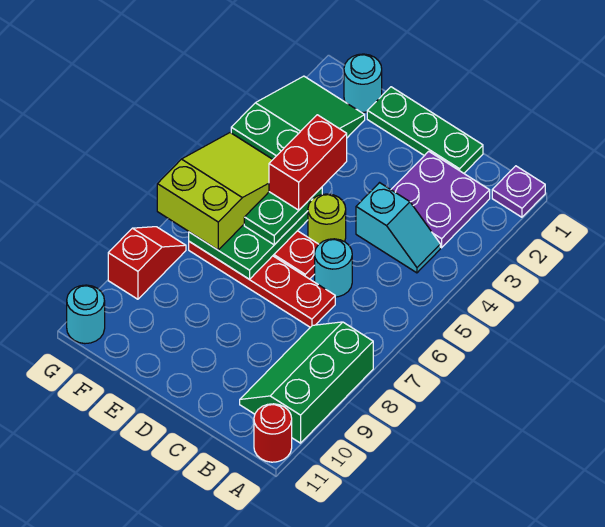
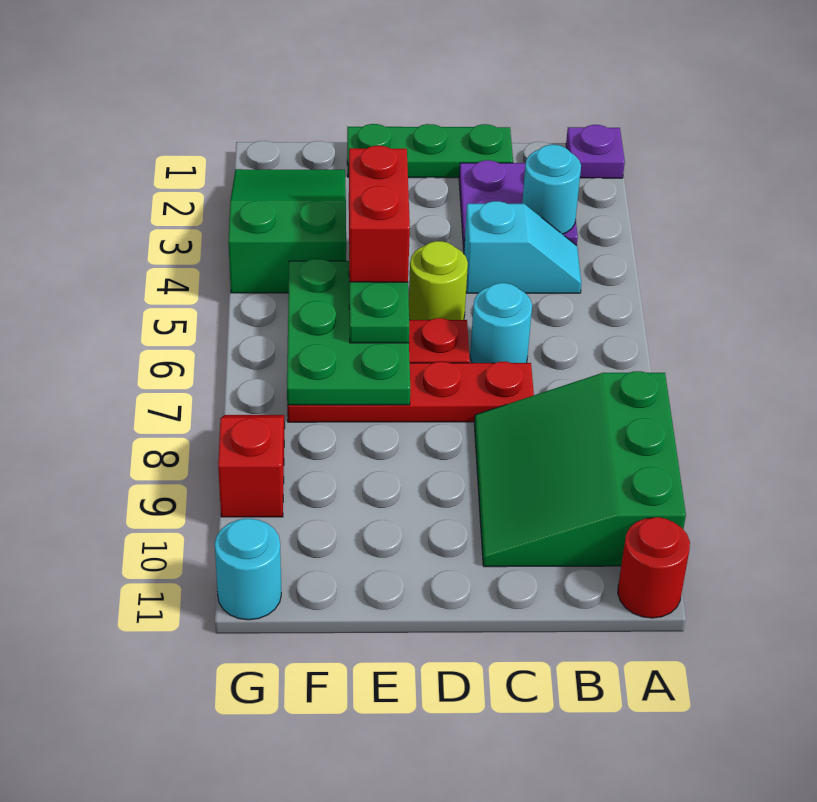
green slope A8:B10 level 1 top A -> green slope A8:C10 level 1 top A
cyan round brick F1 level 1 -> cyan round brick B3 level 2
lime slope F5:G7 level 3 top 7 -> none

